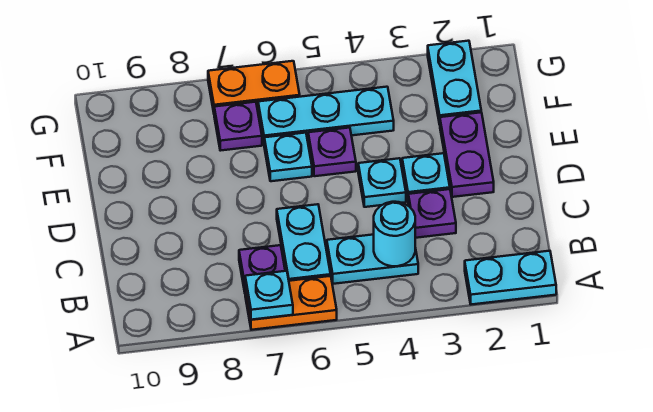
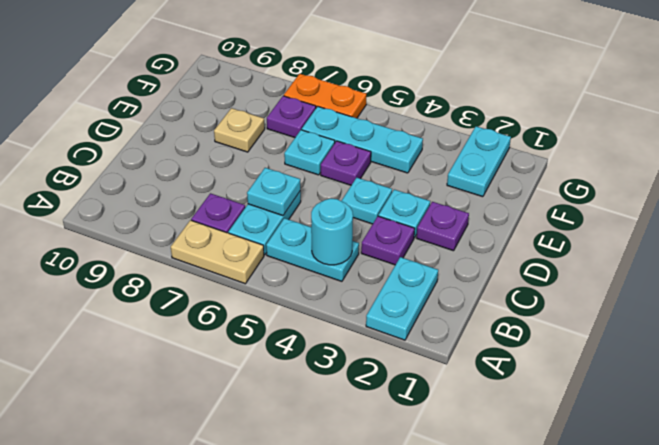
cyan plate A1:A2 level 1 -> cyan plate A2:B2 level 1
orange plate A6:A7 level 1 -> tan plate A6:A7 level 1
cyan plate A7 level 2 -> cyan plate C6 level 2
purple plate D2:E2 level 1 -> purple plate D2 level 1
none -> tan plate E8 level 1

